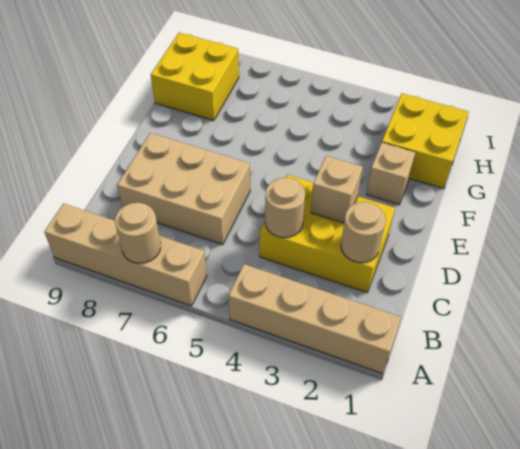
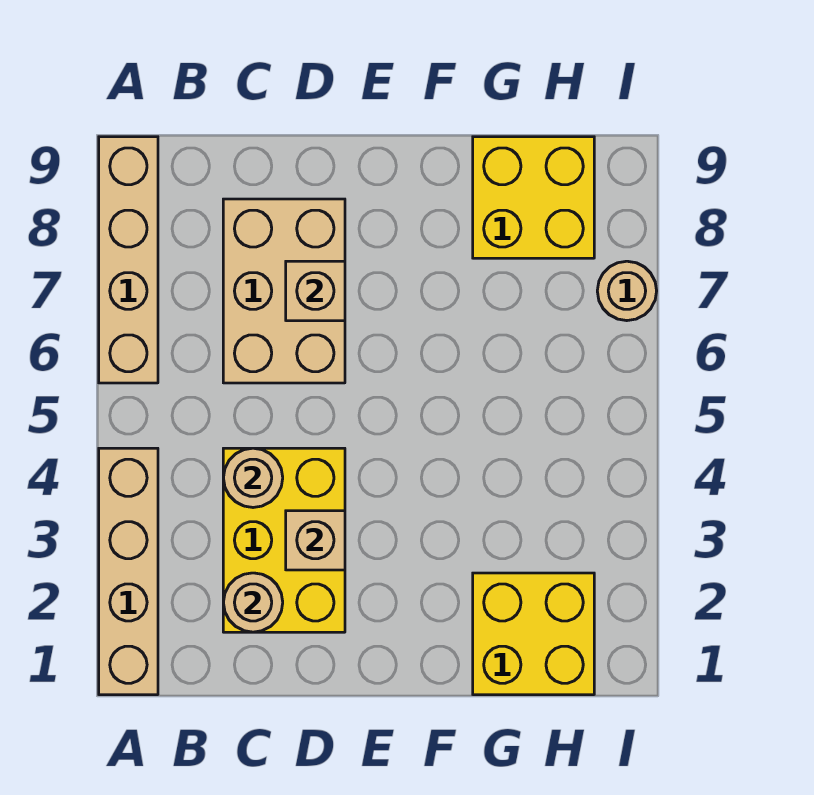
tan round brick A7 level 2 -> tan round brick I7 level 1
tan brick F2 level 1 -> tan brick D7 level 2

